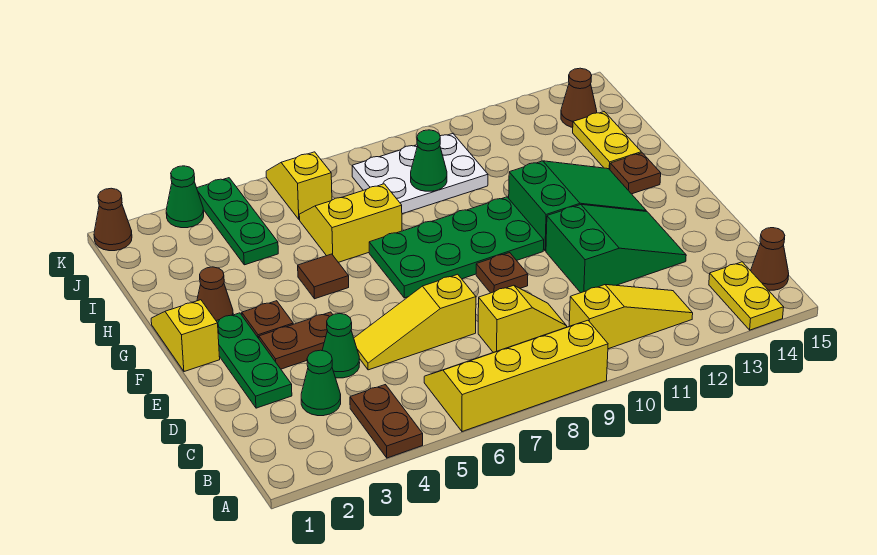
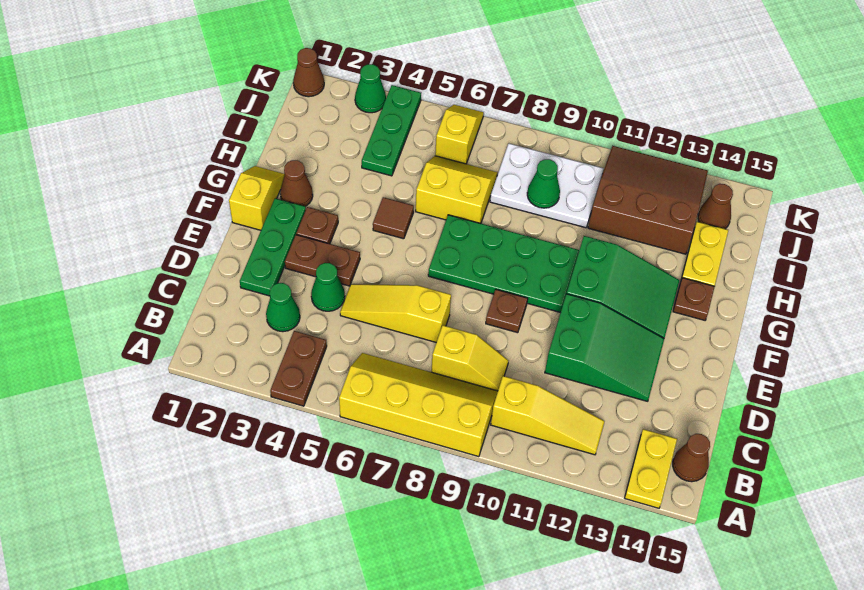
none -> brown slope I11:K13 level 1 top I

